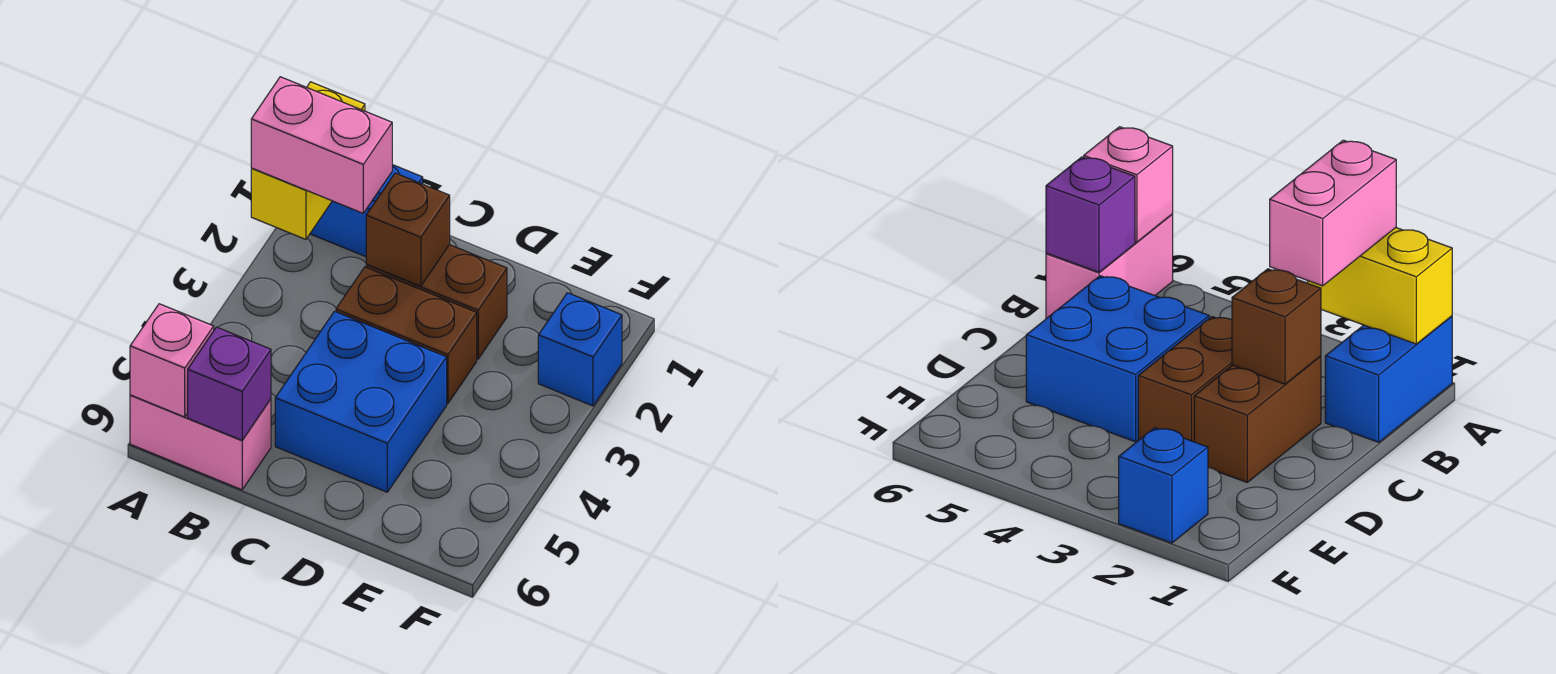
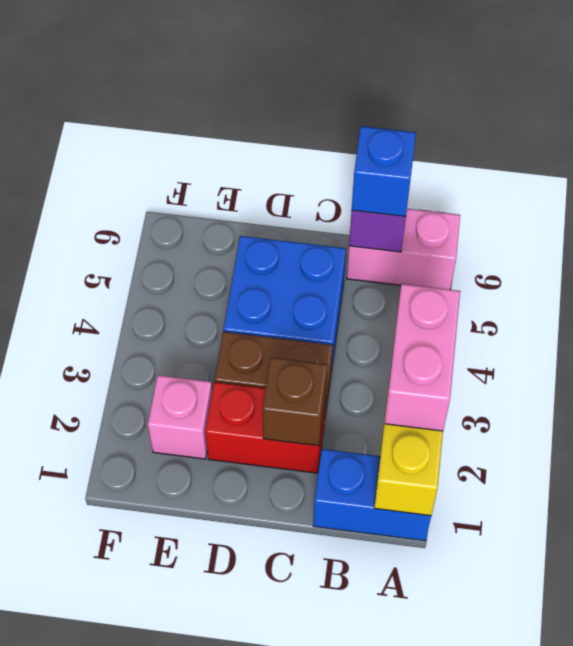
pink brick A2:B2 level 3 -> pink brick A2:A3 level 3
pink brick A6 level 2 -> pink brick E2 level 1
brown brick C2:D2 level 1 -> red brick C2:D2 level 1
blue brick F2 level 1 -> blue brick B6 level 3

